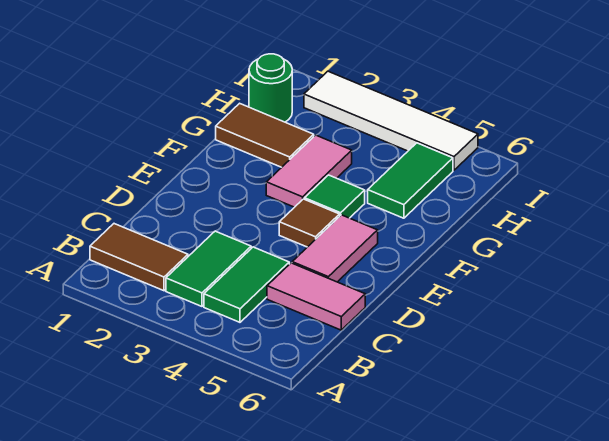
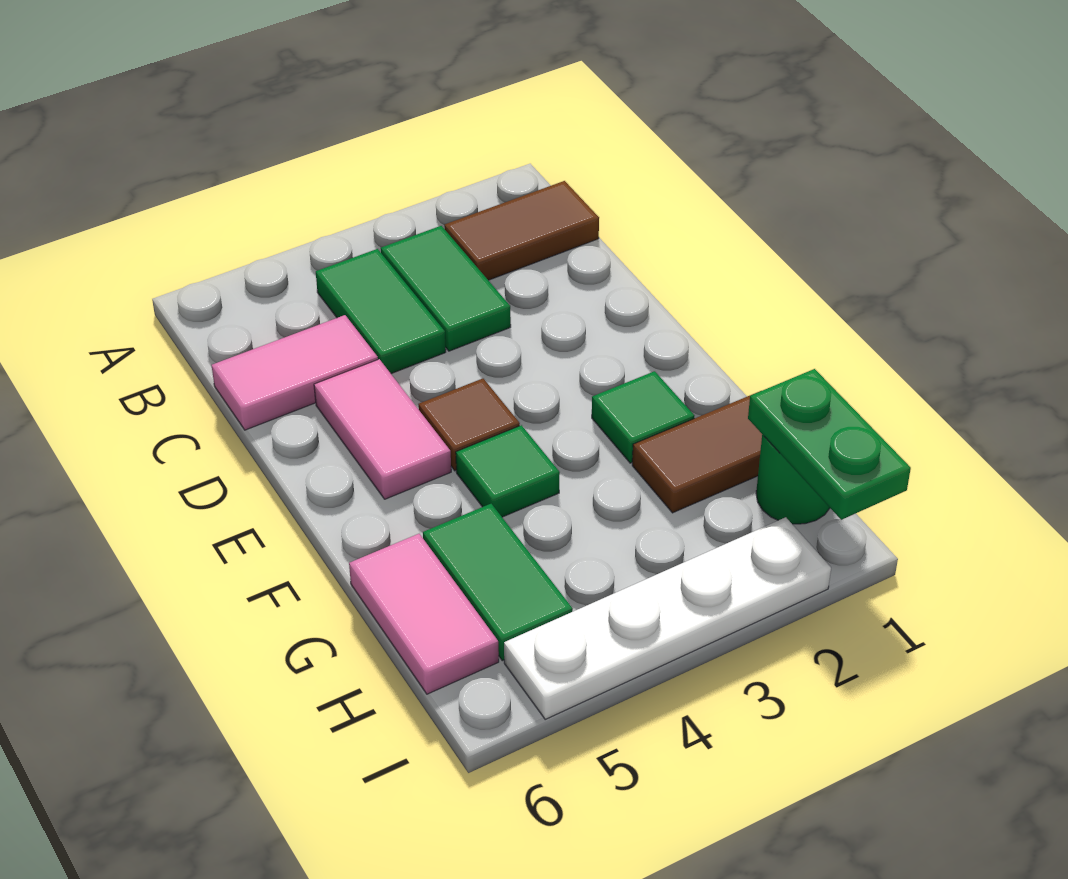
none -> green tile F2 level 1
pink tile F3:G3 level 1 -> pink tile G6:H6 level 1
none -> green plate H1:I1 level 2
white tile I2:I5 level 1 -> white plate I2:I5 level 1

